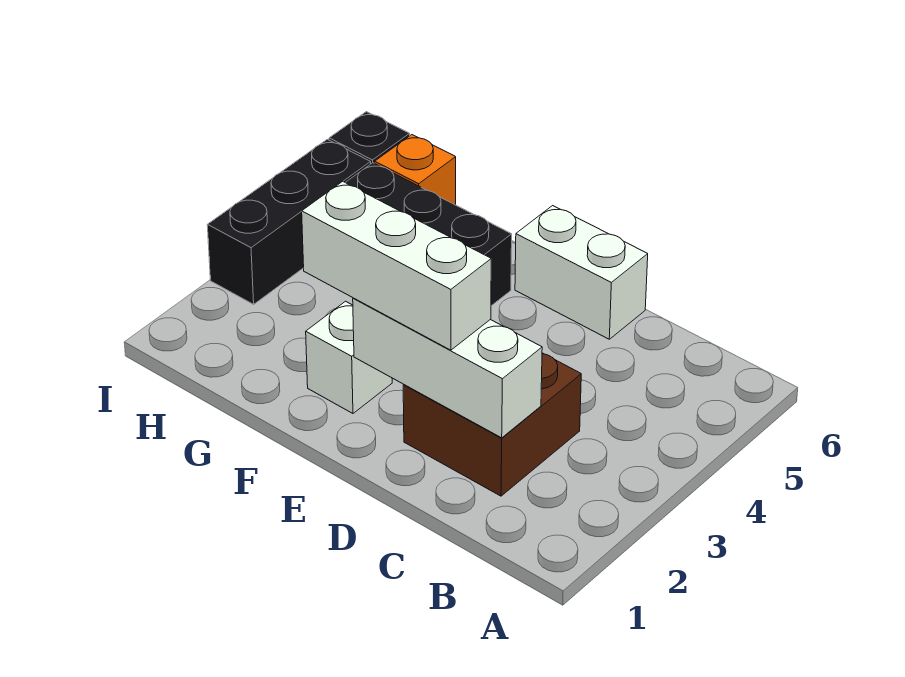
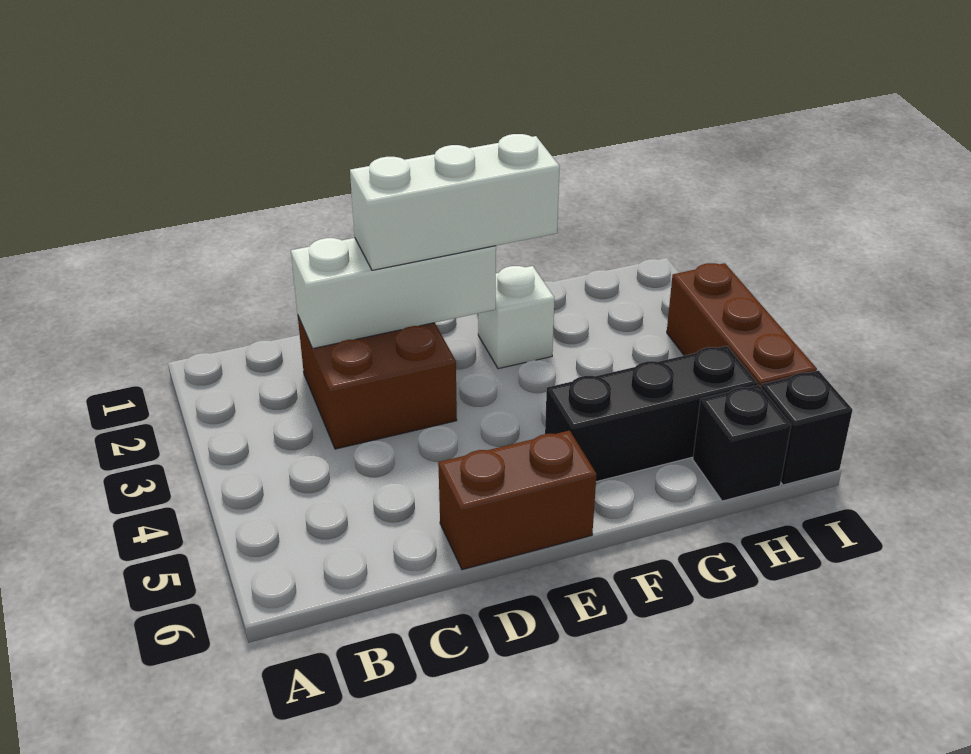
white brick D6:E6 level 1 -> brown brick D6:E6 level 1
orange brick H6 level 1 -> black brick H6 level 1
black brick I3:I5 level 1 -> brown brick I3:I5 level 1

